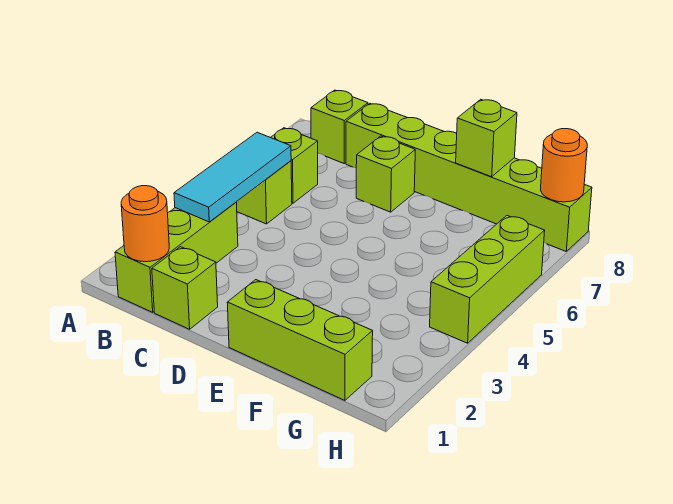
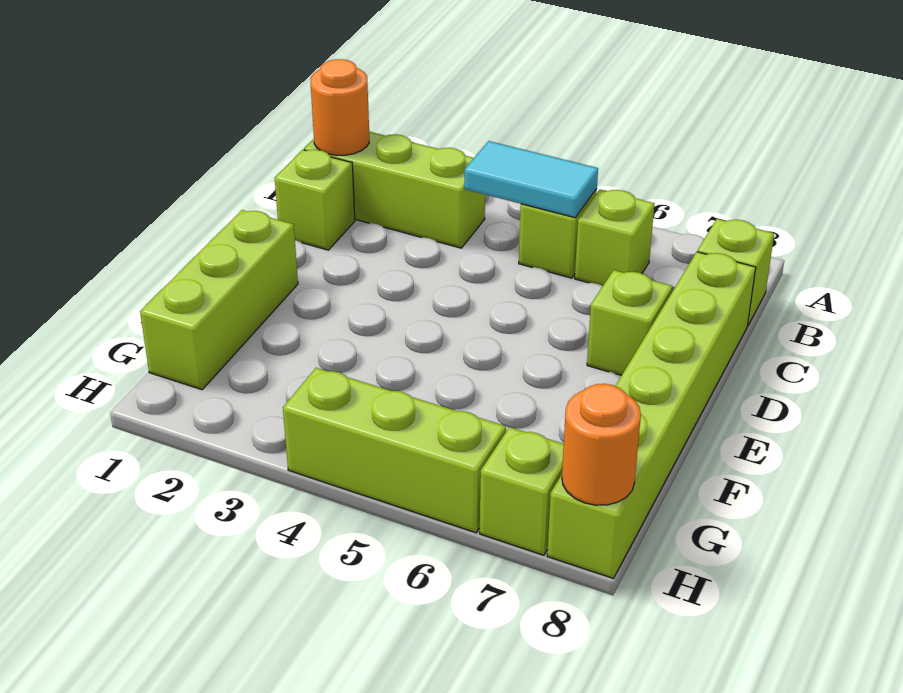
cyan tile B3:B5 level 2 -> cyan tile B4:B5 level 2
lime brick F8 level 2 -> lime brick H7 level 1

